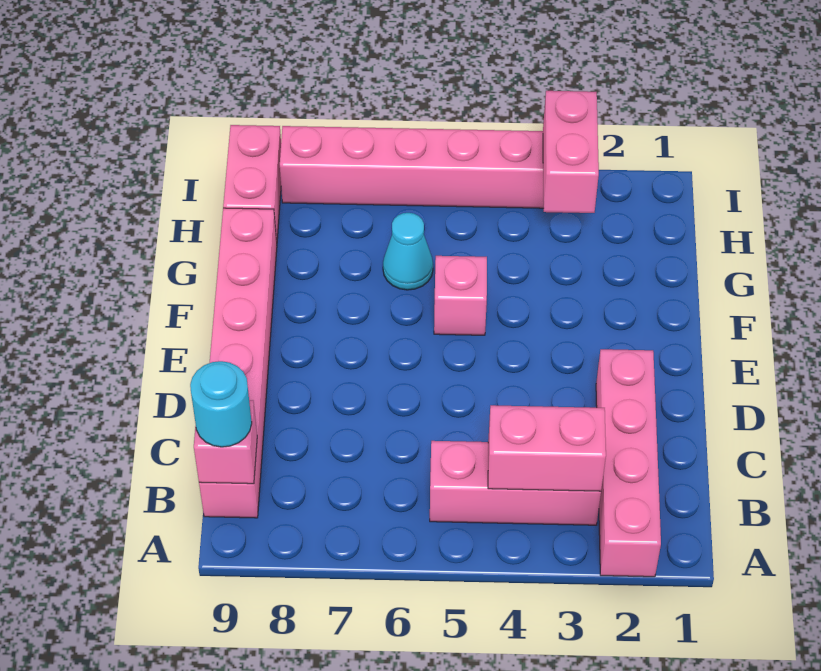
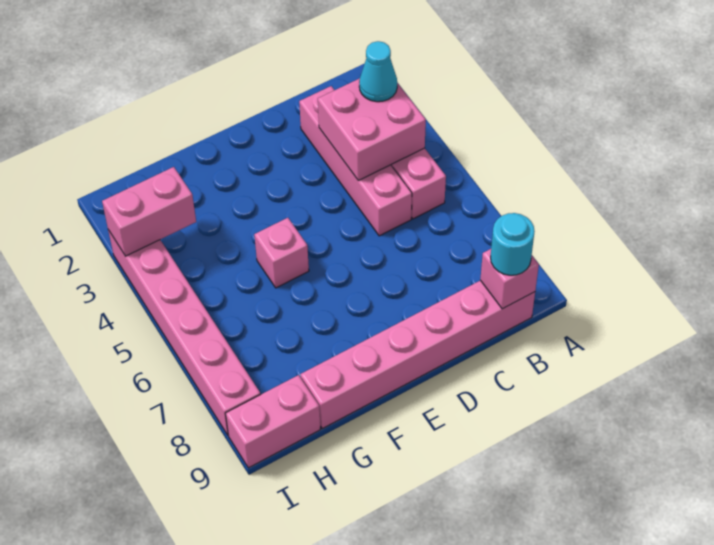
pink brick A2:D2 level 1 -> pink brick C2:C5 level 1
pink brick B3:B4 level 2 -> pink brick B3:C4 level 2
cyan cone G6 level 1 -> cyan cone B3 level 3

